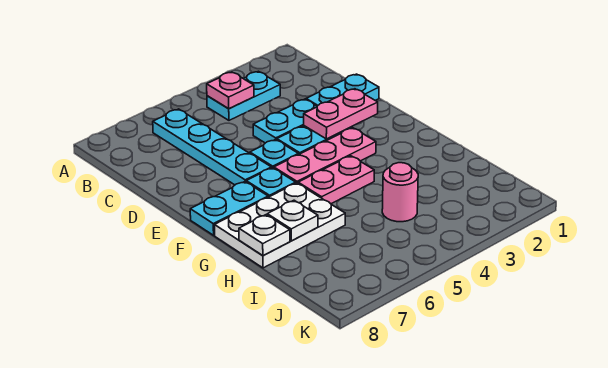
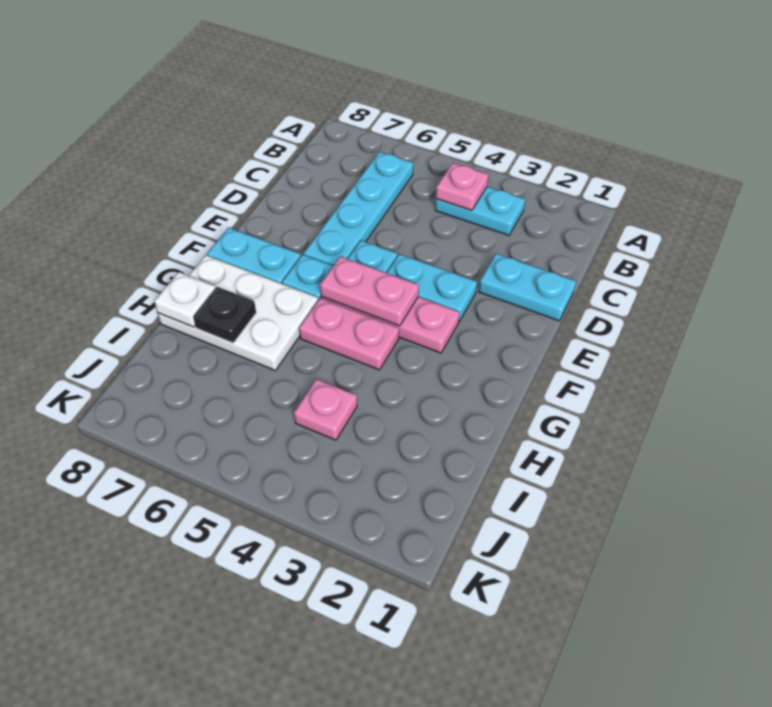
cyan plate D3:D4 level 1 -> none
pink plate E2:E3 level 2 -> pink plate F4:F5 level 2
white plate H7 level 2 -> black plate H7 level 2
pink round brick I4 level 1 -> pink plate I4 level 1

